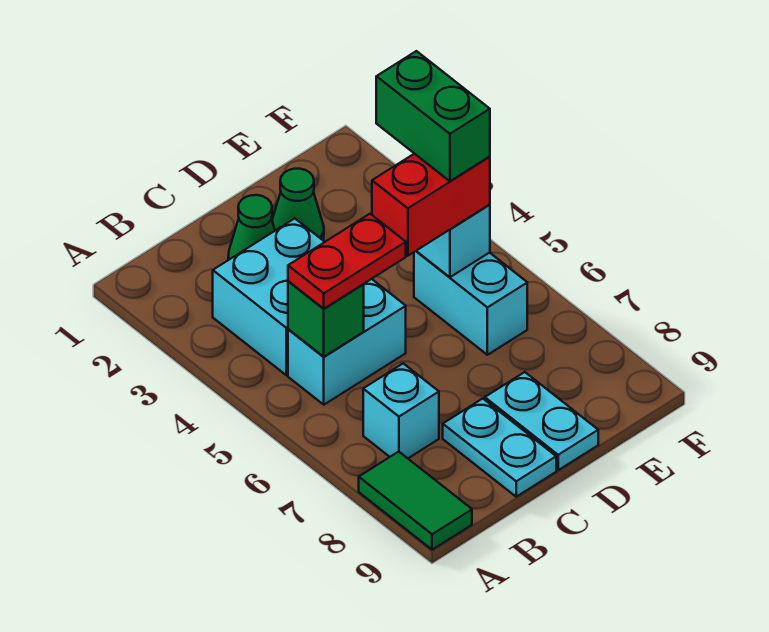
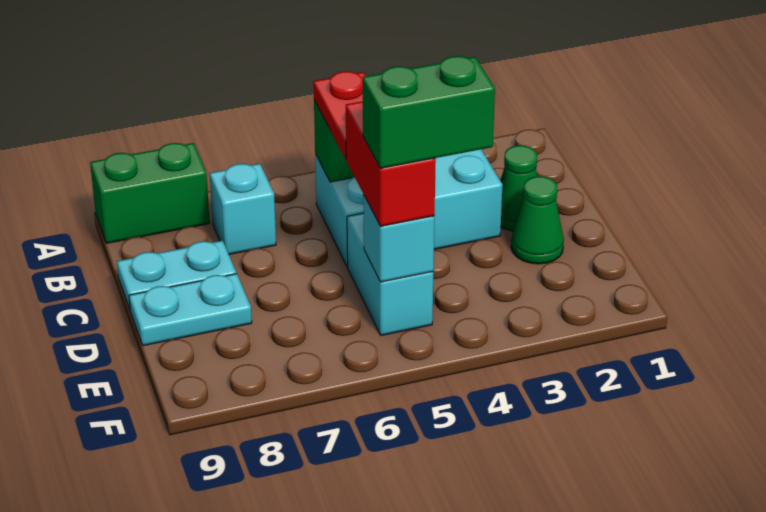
green tile A8:A9 level 1 -> green brick A8:A9 level 1
cyan brick E5:E6 level 1 -> cyan brick D5:E5 level 1

